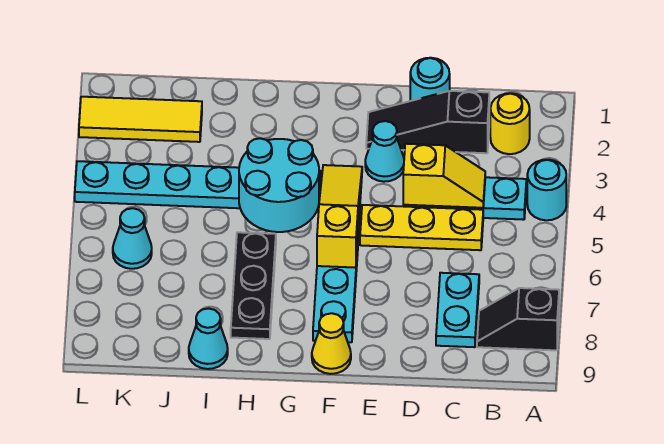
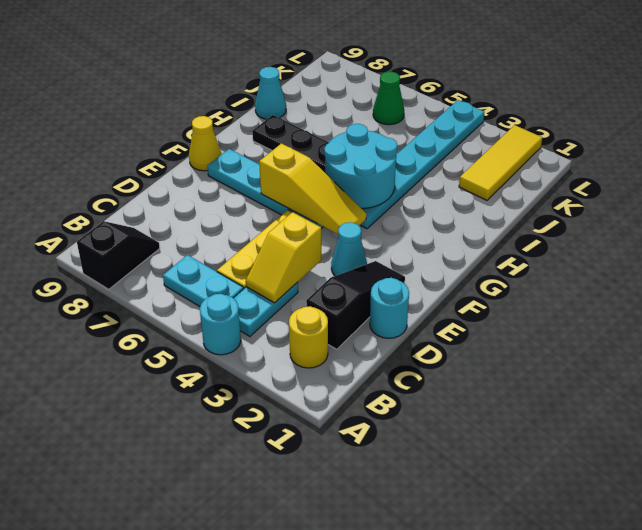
cyan plate C7:C8 level 1 -> cyan plate B5:B6 level 1
cyan cone K6 level 1 -> green cone K6 level 1

